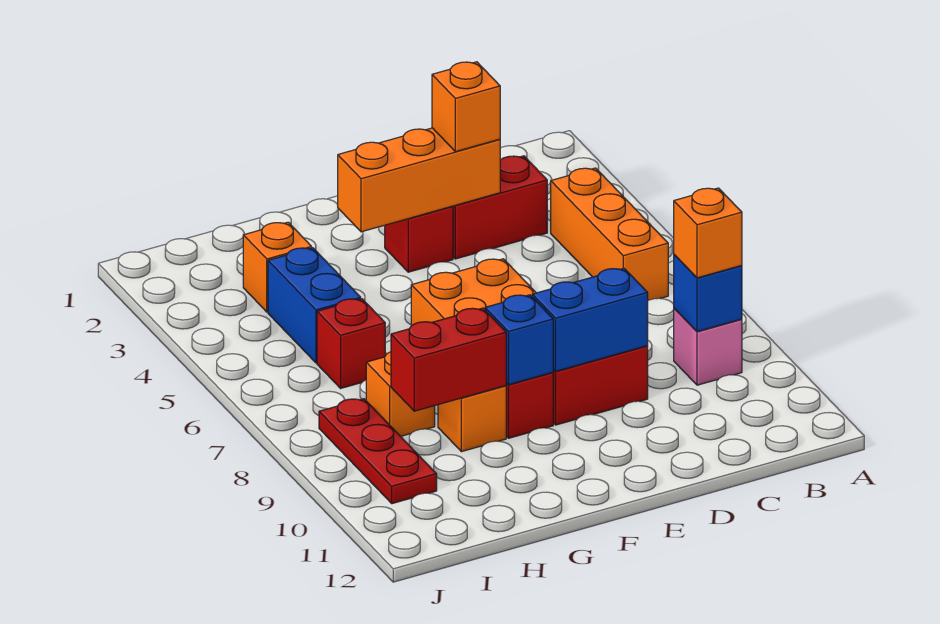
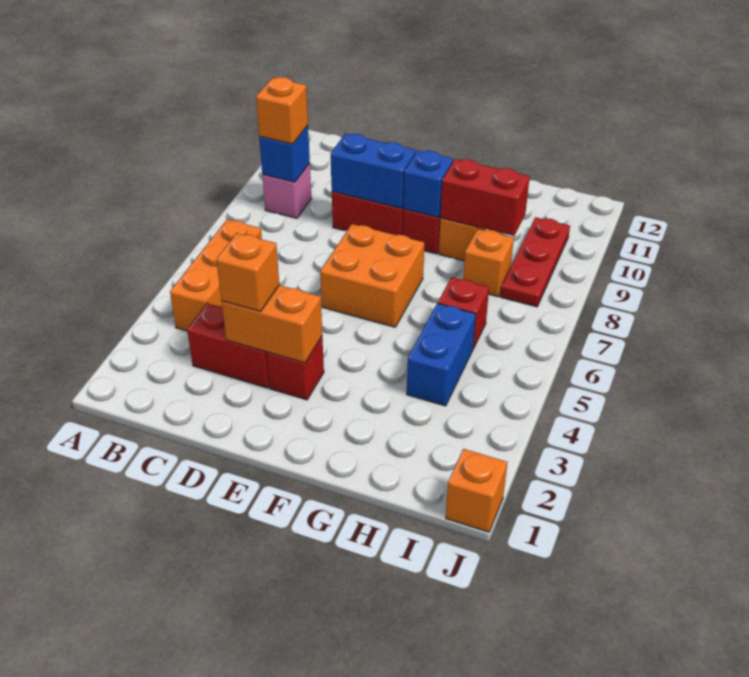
orange brick D3:F3 level 2 -> orange brick D3:E3 level 2
orange brick H3 level 1 -> orange brick J1 level 1

